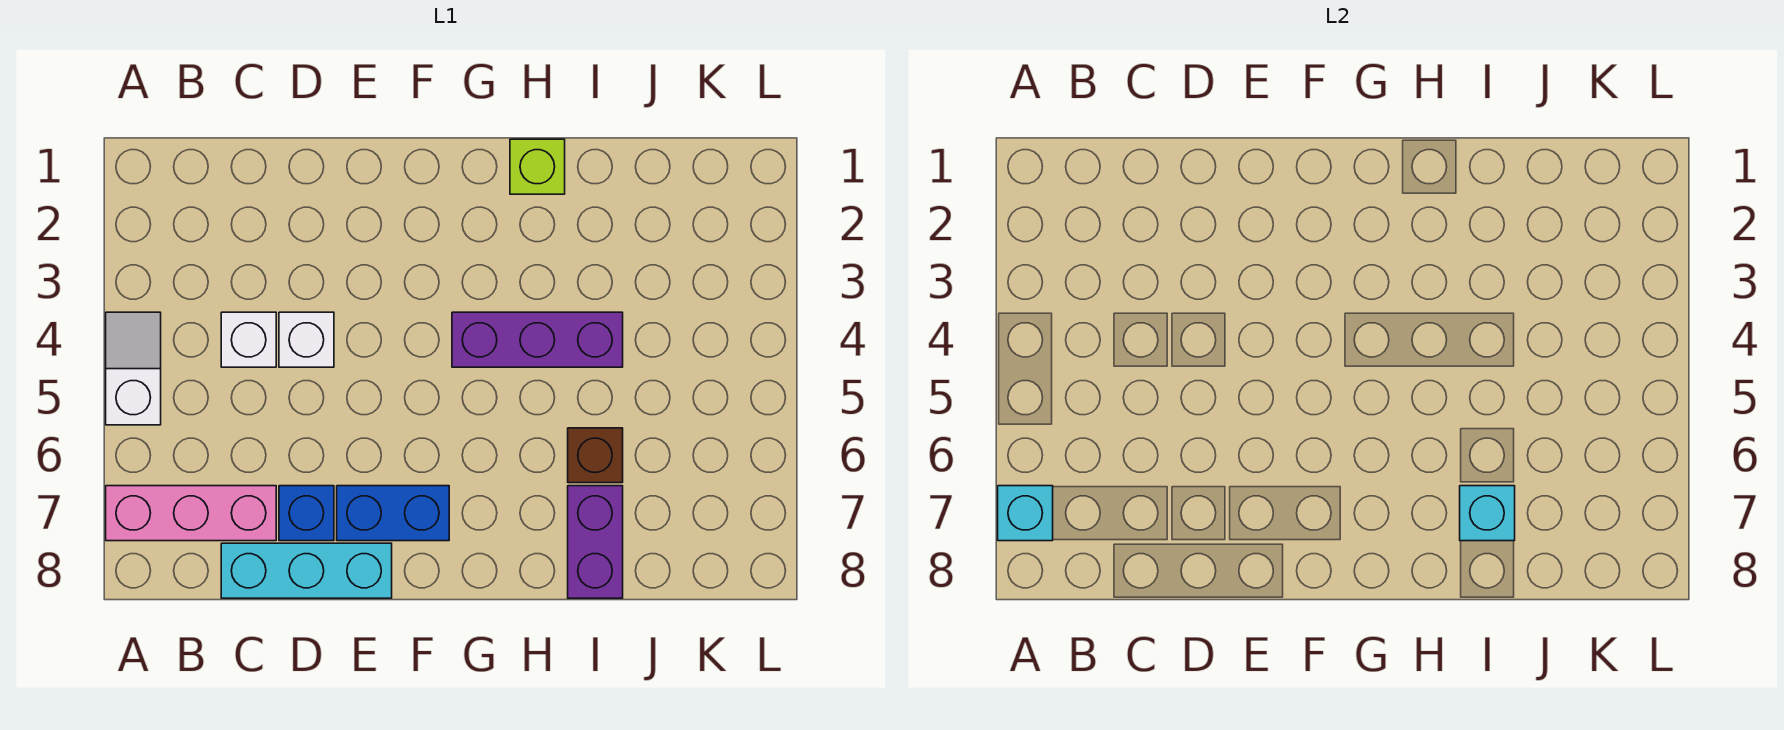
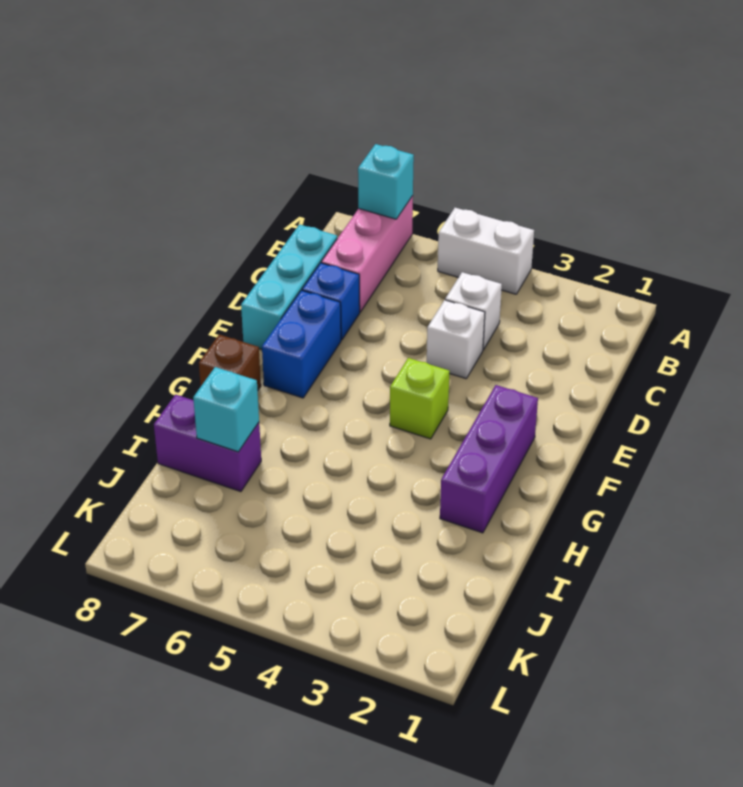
white slope A4:A5 level 1 top 5 -> white brick A4:A5 level 1
purple brick G4:I4 level 1 -> purple brick F2:H2 level 1
lime brick H1 level 1 -> lime brick F4 level 1
brown brick I6 level 1 -> brown brick G8 level 1

